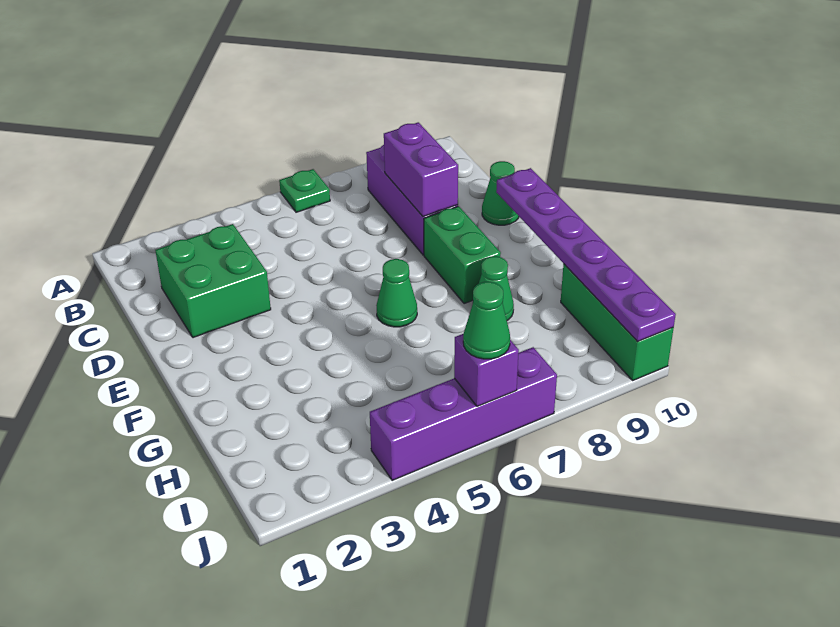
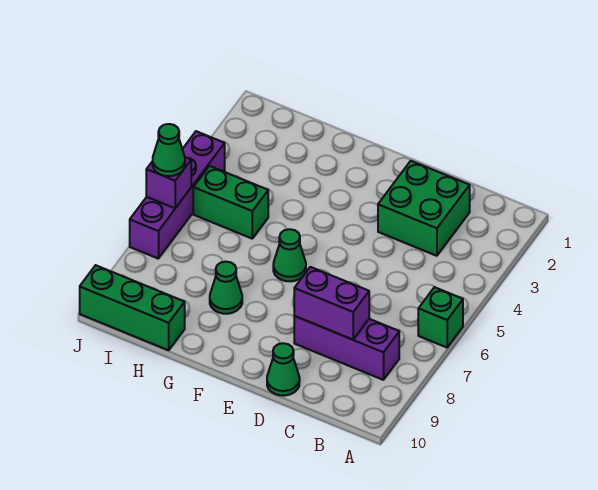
green plate A6 level 1 -> green brick A6 level 1
green brick E8:F8 level 1 -> green brick H5:I5 level 1
purple plate E10:J10 level 2 -> none

